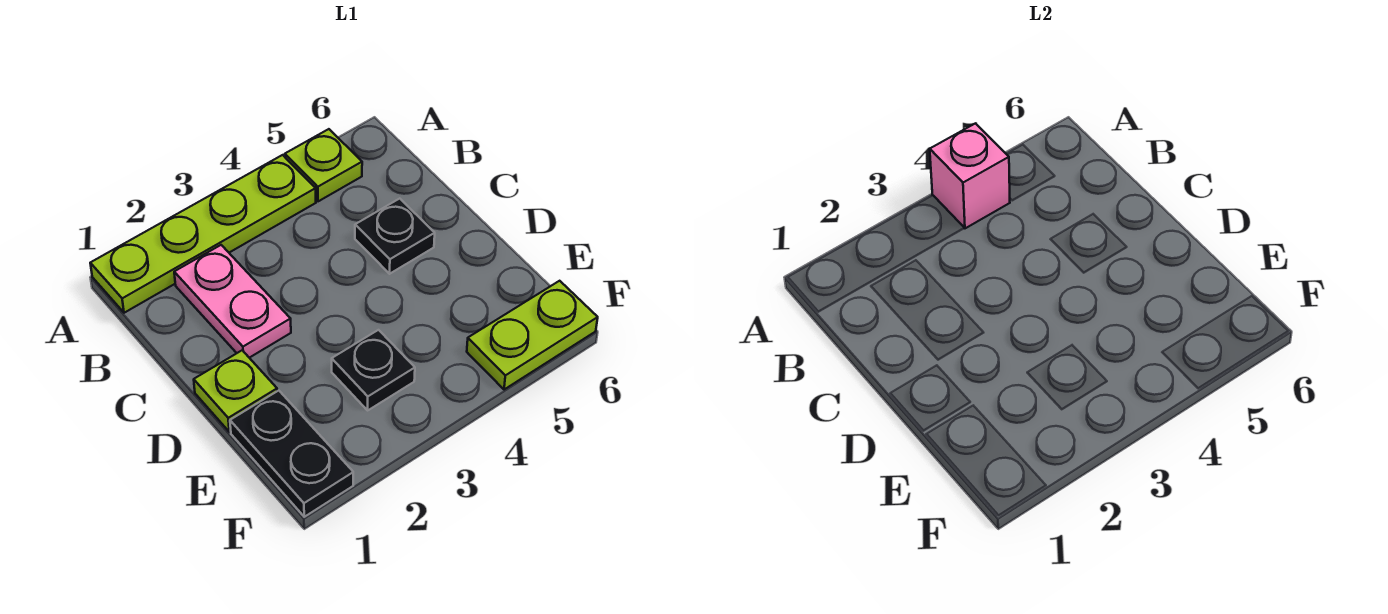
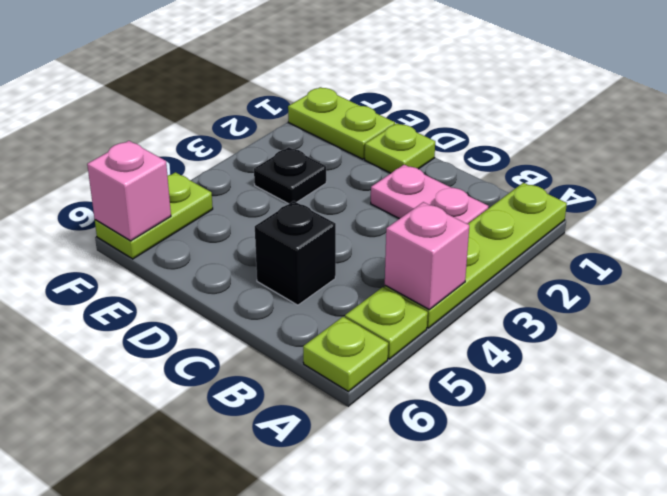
none -> lime plate A6 level 1
black plate C5 level 1 -> black brick C5 level 1
black plate E1:F1 level 1 -> lime plate E1:F1 level 1
none -> pink brick F6 level 2

